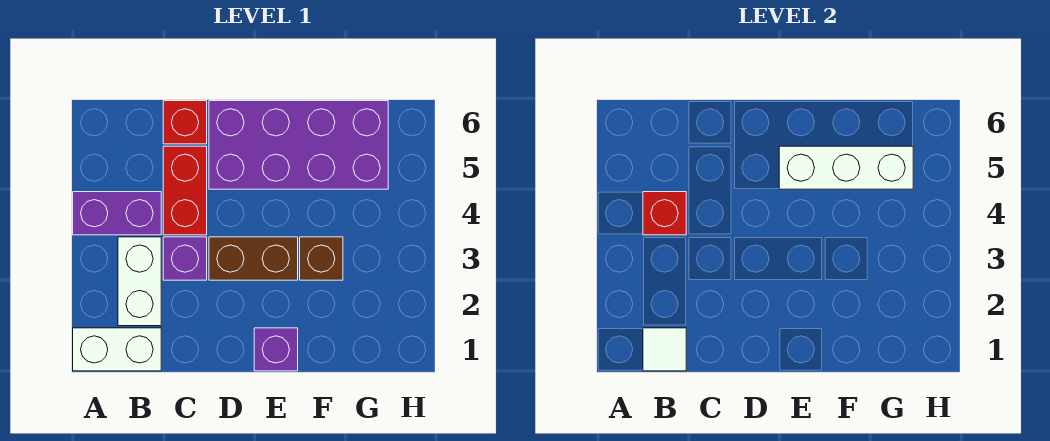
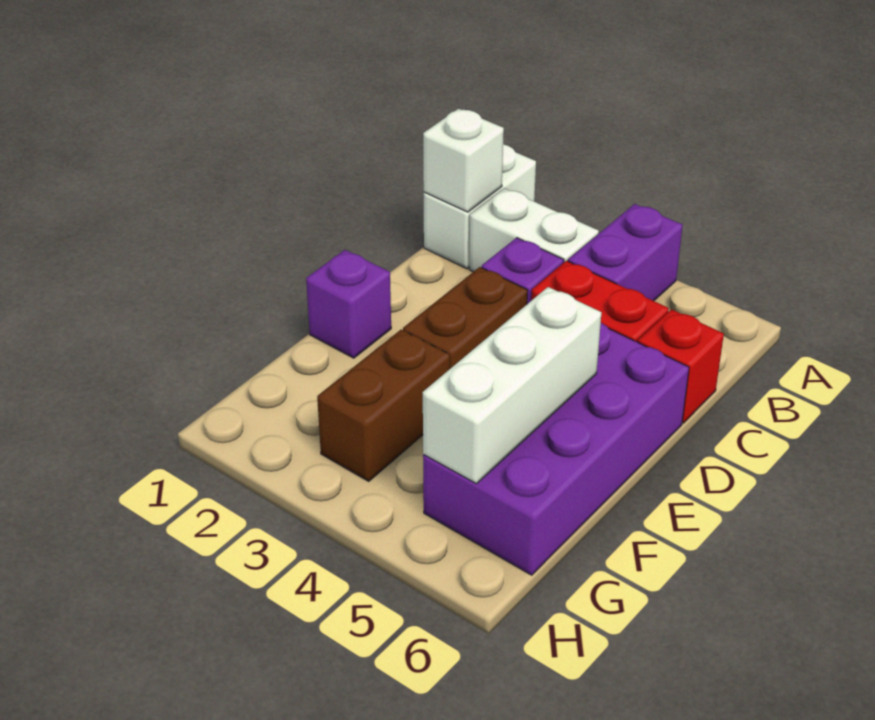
white tile B1 level 2 -> white brick B1 level 2
red brick B4 level 2 -> none
brown brick F3 level 1 -> brown brick F3:G3 level 1

